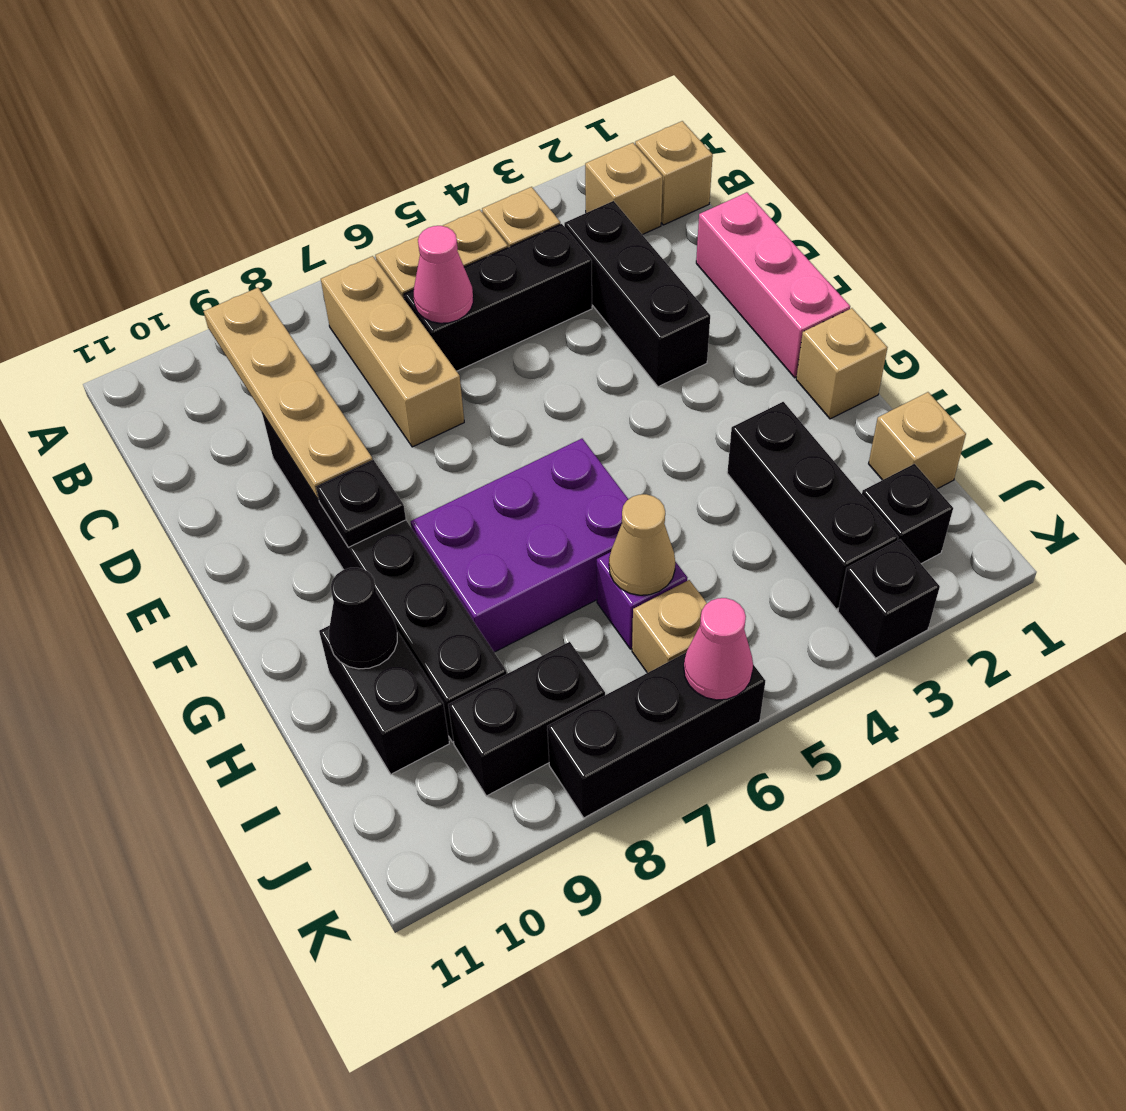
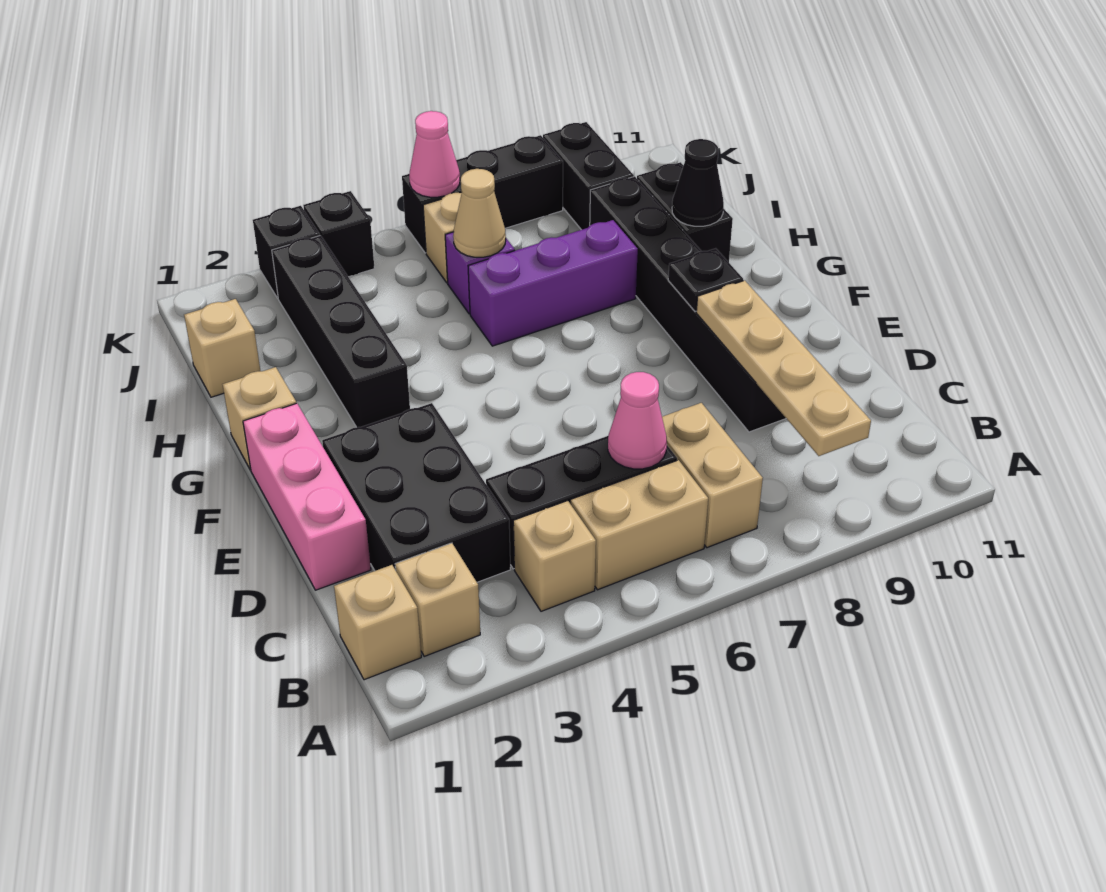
tan brick B7:D7 level 1 -> tan brick B7:C7 level 1
black brick C3:E3 level 1 -> black brick C2:E3 level 1
purple brick G6:H8 level 1 -> purple brick H6:H8 level 1
black brick H3:J3 level 1 -> black brick G3:J3 level 1
black brick J2 level 1 -> black brick K4 level 1
black brick J8:J9 level 1 -> black brick J9:K9 level 1

